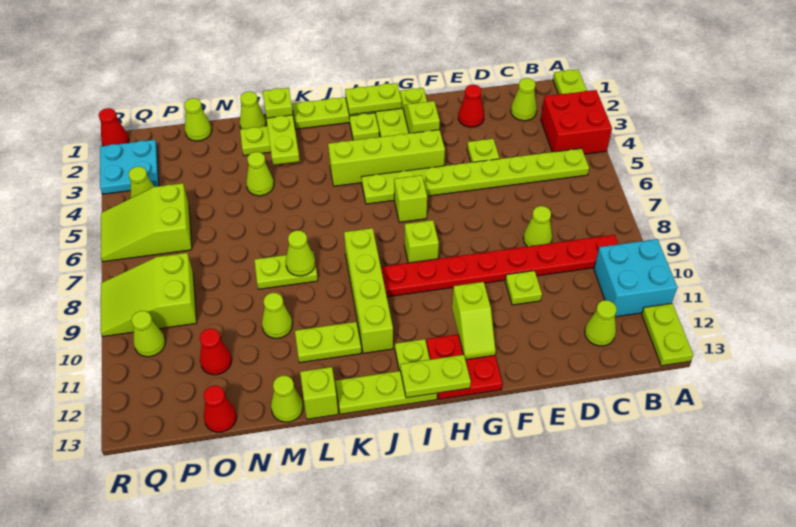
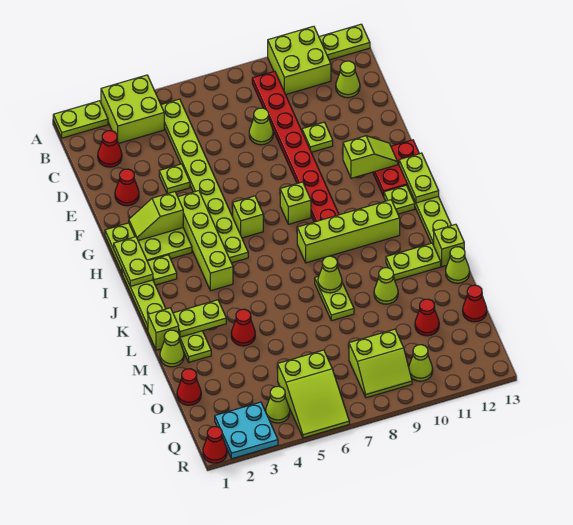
red brick A3:B4 level 1 -> lime brick A3:B4 level 1
cyan brick A10:B11 level 1 -> lime brick A10:B11 level 1
lime cone C2 level 1 -> red cone C2 level 1
lime plate K11:L11 level 1 -> lime plate L11:L12 level 1
lime cone M4 level 1 -> red cone M4 level 1
lime cone O1 level 1 -> red cone O1 level 1
lime slope P8:R9 level 1 top P -> lime slope P8:Q9 level 1 top P

